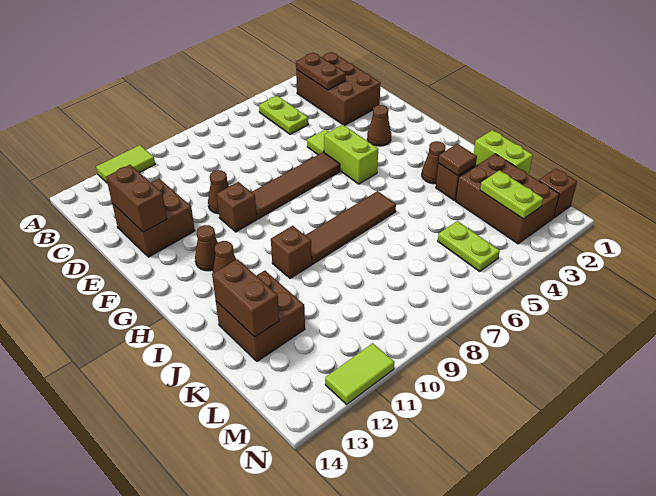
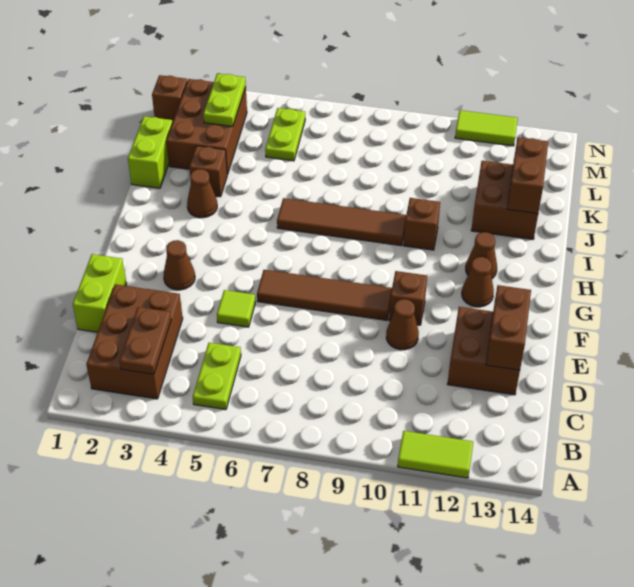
lime brick F5:G5 level 1 -> lime brick D1:E1 level 1
brown tile J3 level 2 -> none

